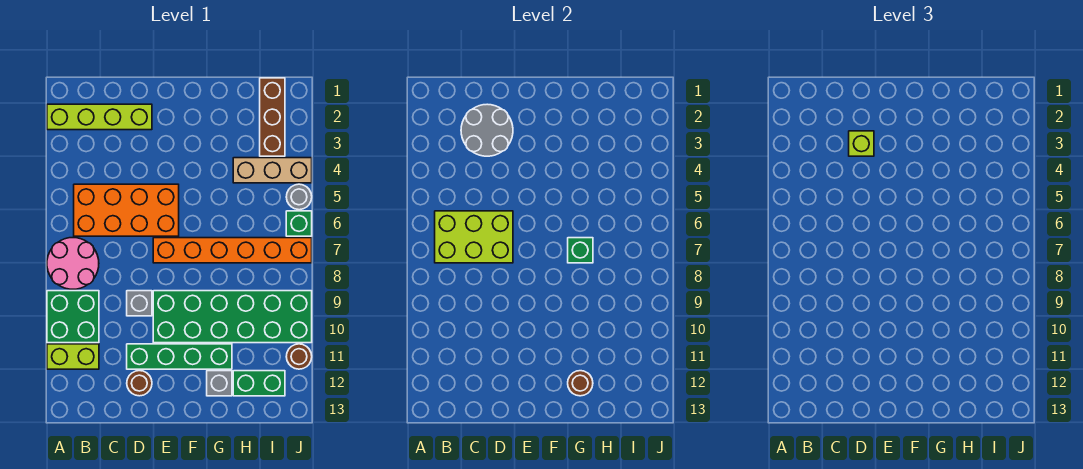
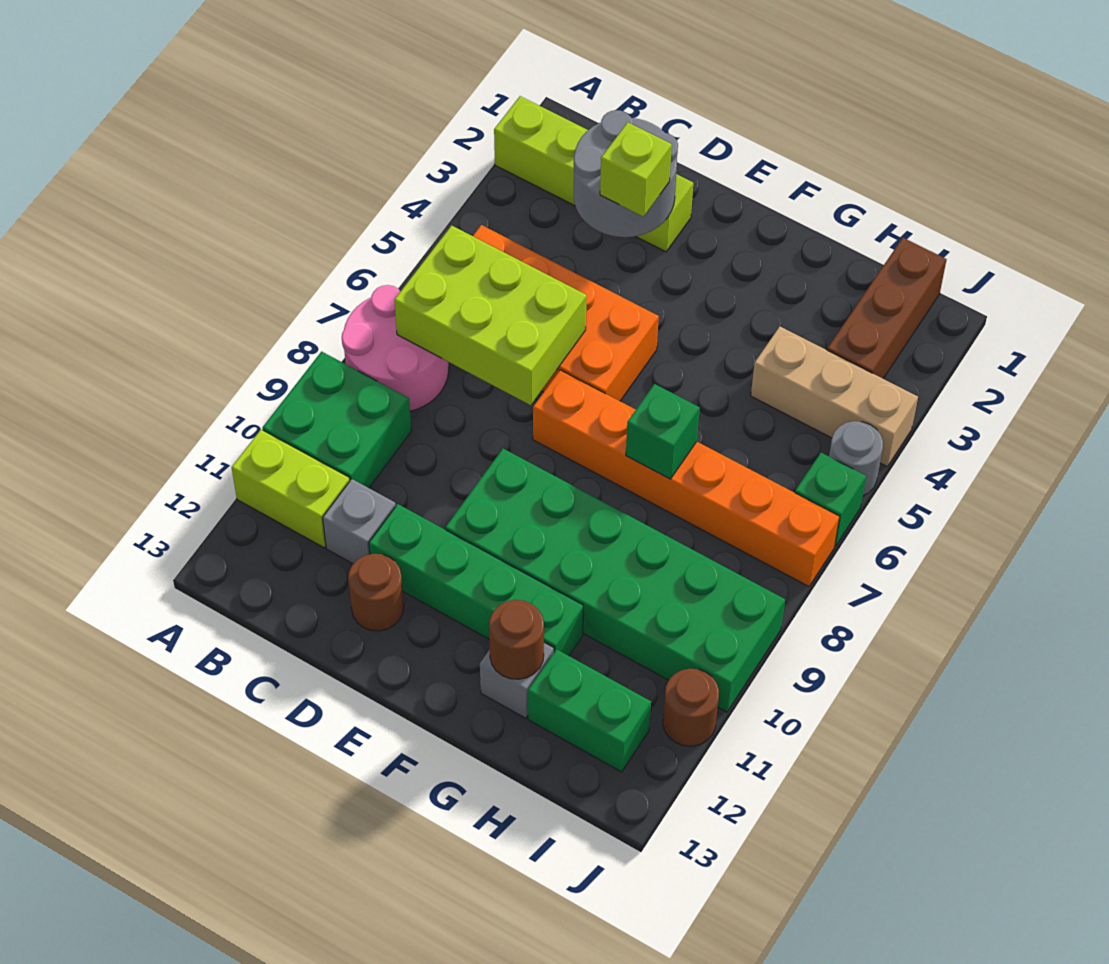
grey brick D9 level 1 -> grey brick C11 level 1

